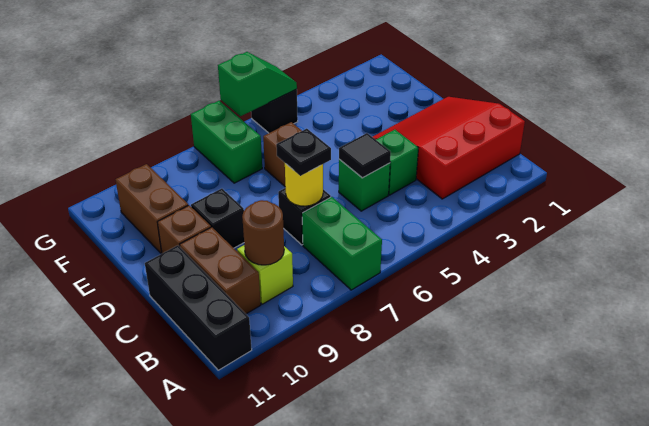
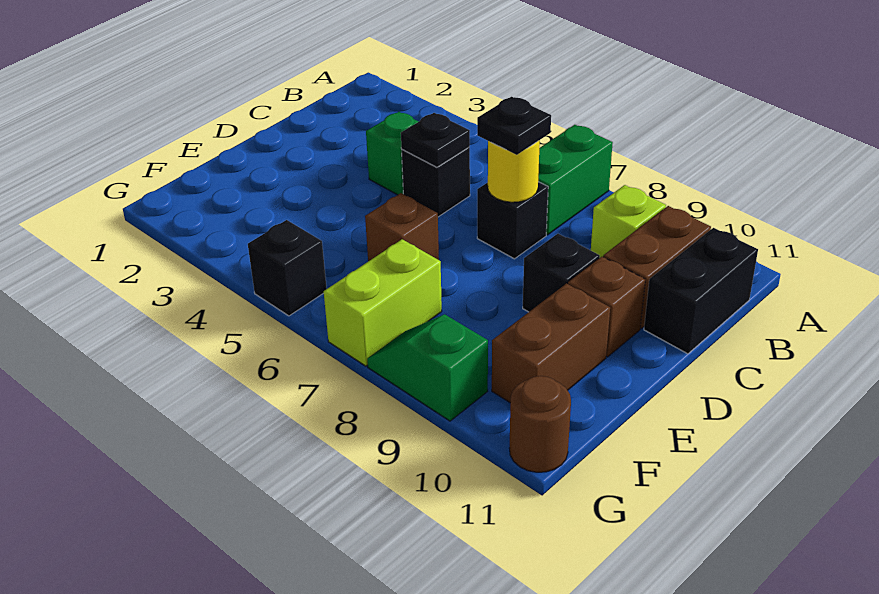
black brick A11:C11 level 1 -> black brick B11:C11 level 1
red slope B1:D3 level 1 top B -> none
brown round brick B9 level 2 -> brown round brick G11 level 1
green brick C5 level 1 -> black brick C5 level 1
black tile C5 level 2 -> black plate C5 level 2
green brick F7:G7 level 1 -> lime brick F7:G7 level 1
green slope G5:G6 level 2 top 6 -> green slope G8:G9 level 1 top 9

